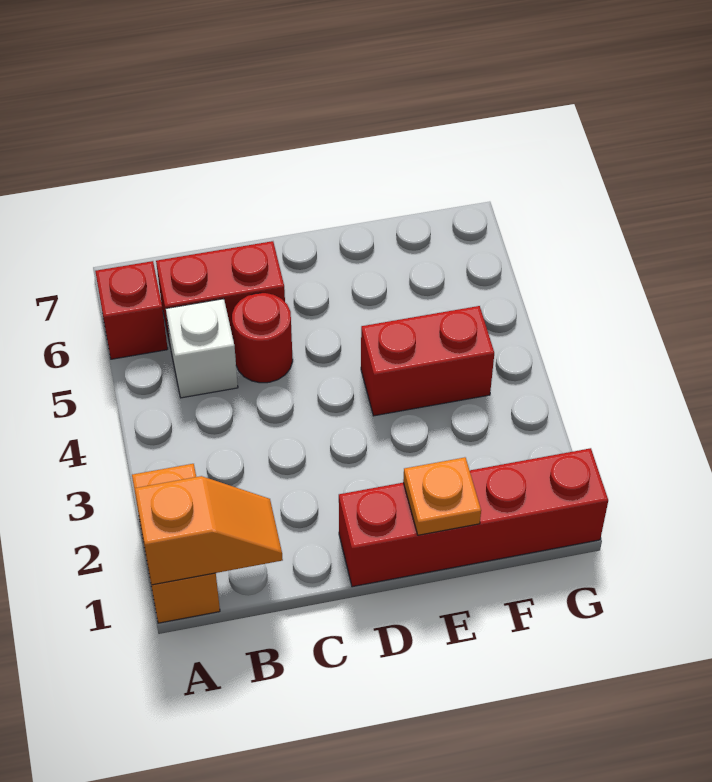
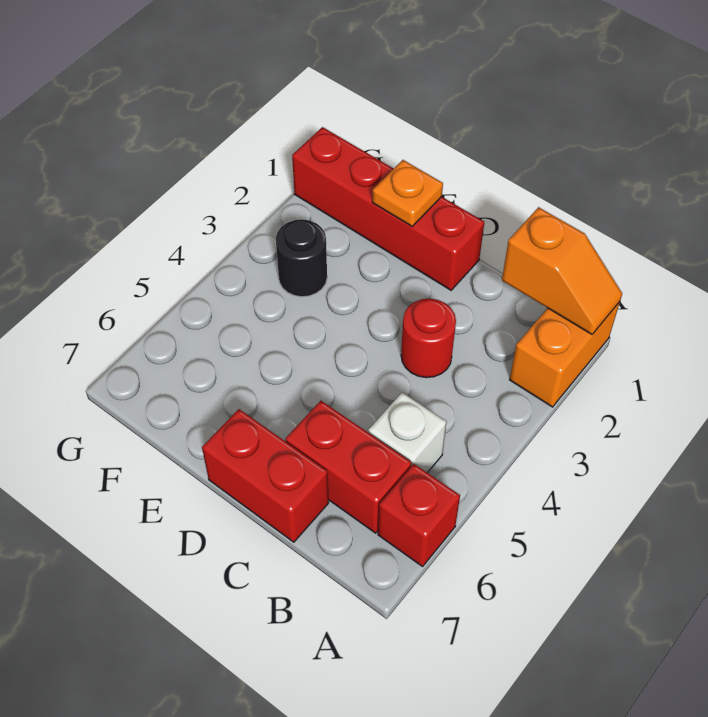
orange slope A1:B1 level 2 top A -> orange slope A1:B1 level 2 top B
red round brick C5 level 1 -> red round brick C3 level 1
red brick E4:F4 level 1 -> red brick C7:D7 level 1
none -> black round brick F3 level 1

